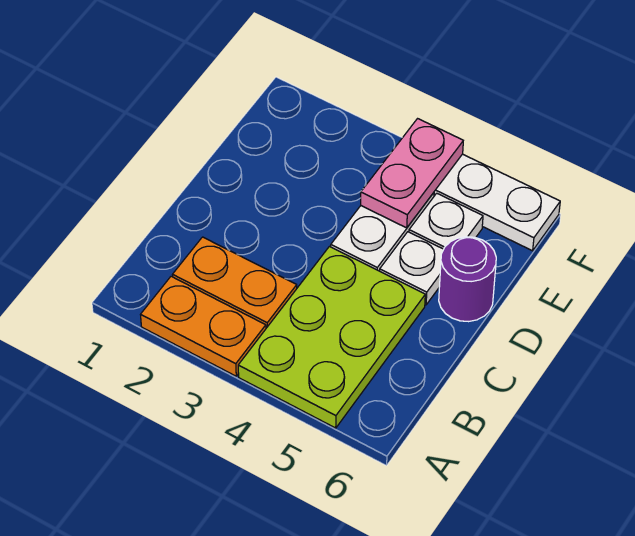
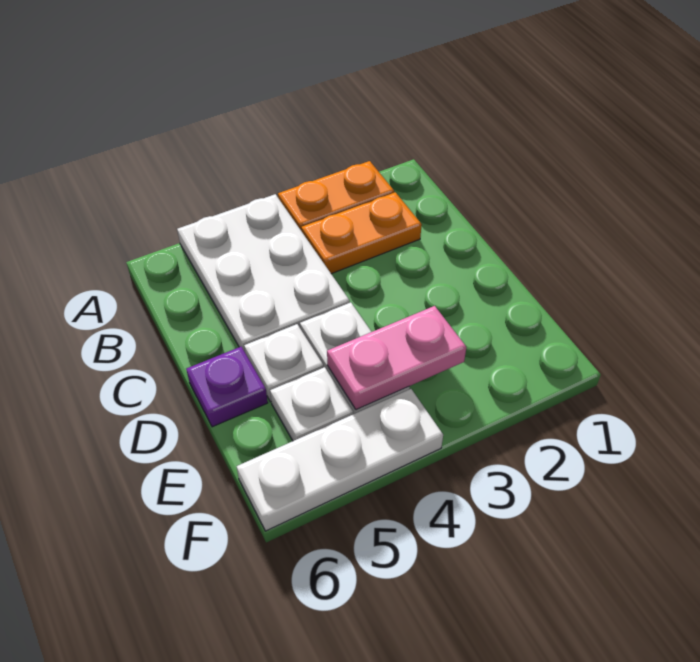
lime plate A4:C5 level 1 -> white plate A4:C5 level 1
purple round brick D6 level 1 -> purple plate D6 level 1
pink plate E4:F4 level 2 -> pink plate E3:E4 level 2

